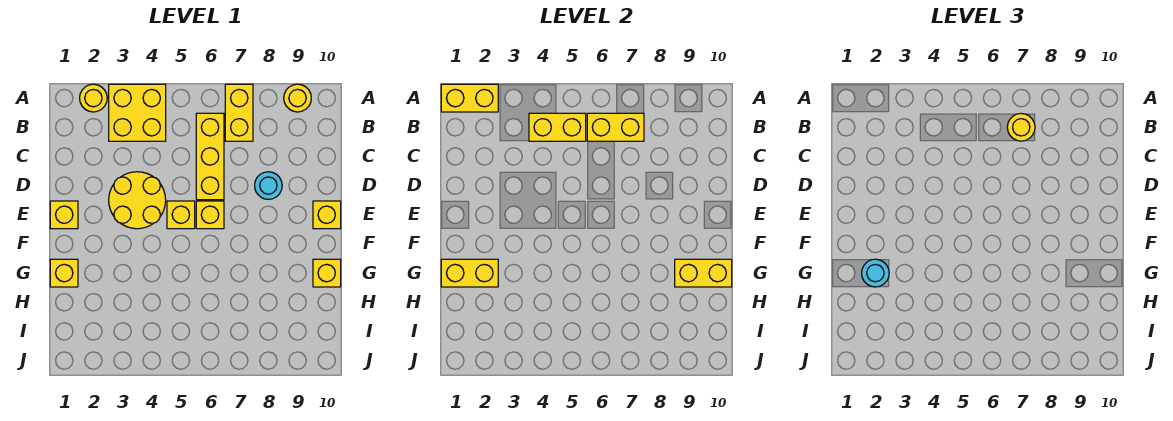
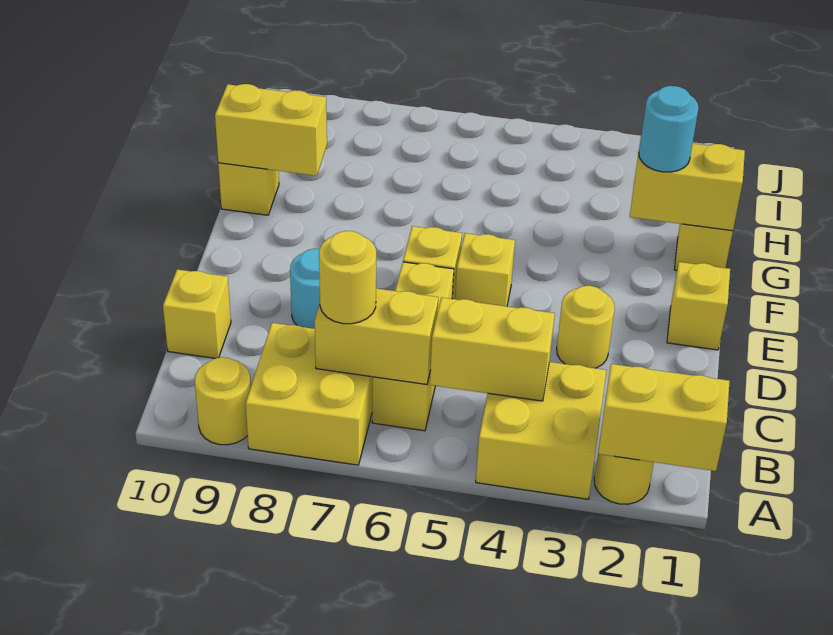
yellow brick A7:B7 level 1 -> yellow brick A7:B8 level 1
yellow round brick D3:E4 level 1 -> yellow round brick D3 level 1
yellow brick E10 level 1 -> yellow brick C10 level 1

